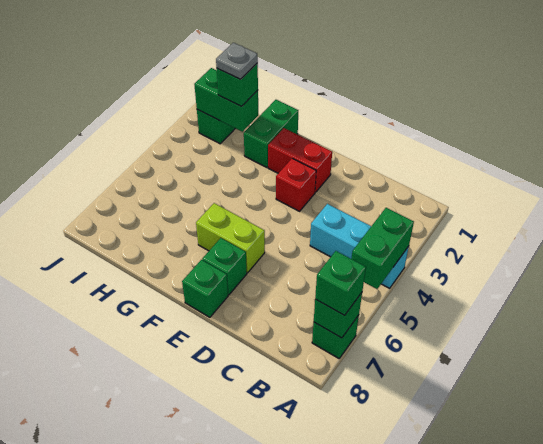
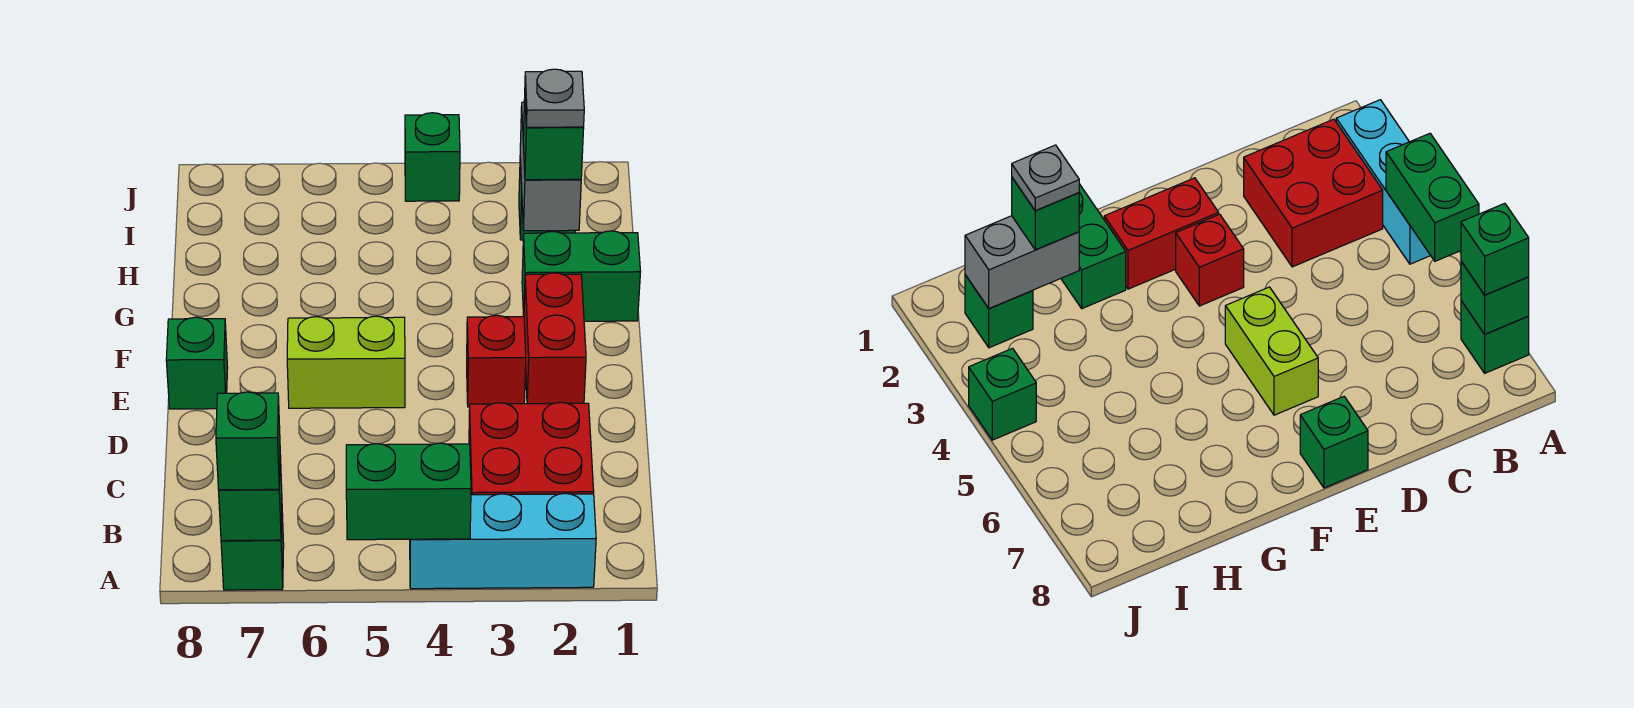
cyan brick A4:C4 level 1 -> cyan brick A2:A4 level 1
none -> red brick B2:C3 level 1
lime brick E6:F6 level 1 -> lime brick E5:E6 level 1
green brick E7 level 1 -> green brick J4 level 1
green brick H2:I2 level 2 -> grey brick H2:I2 level 2

